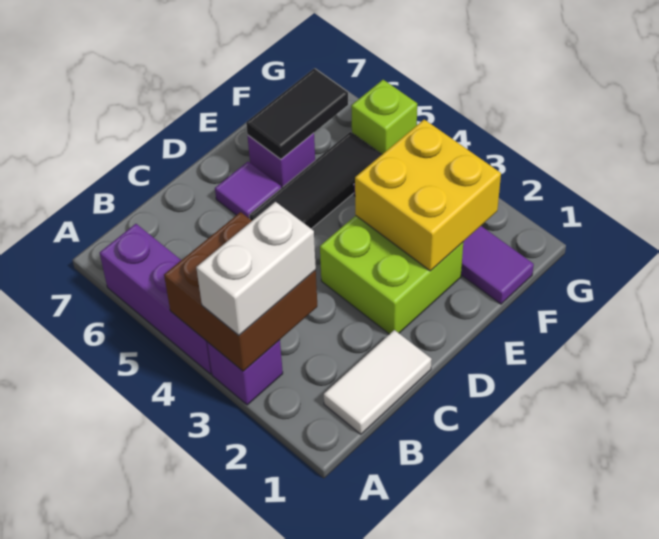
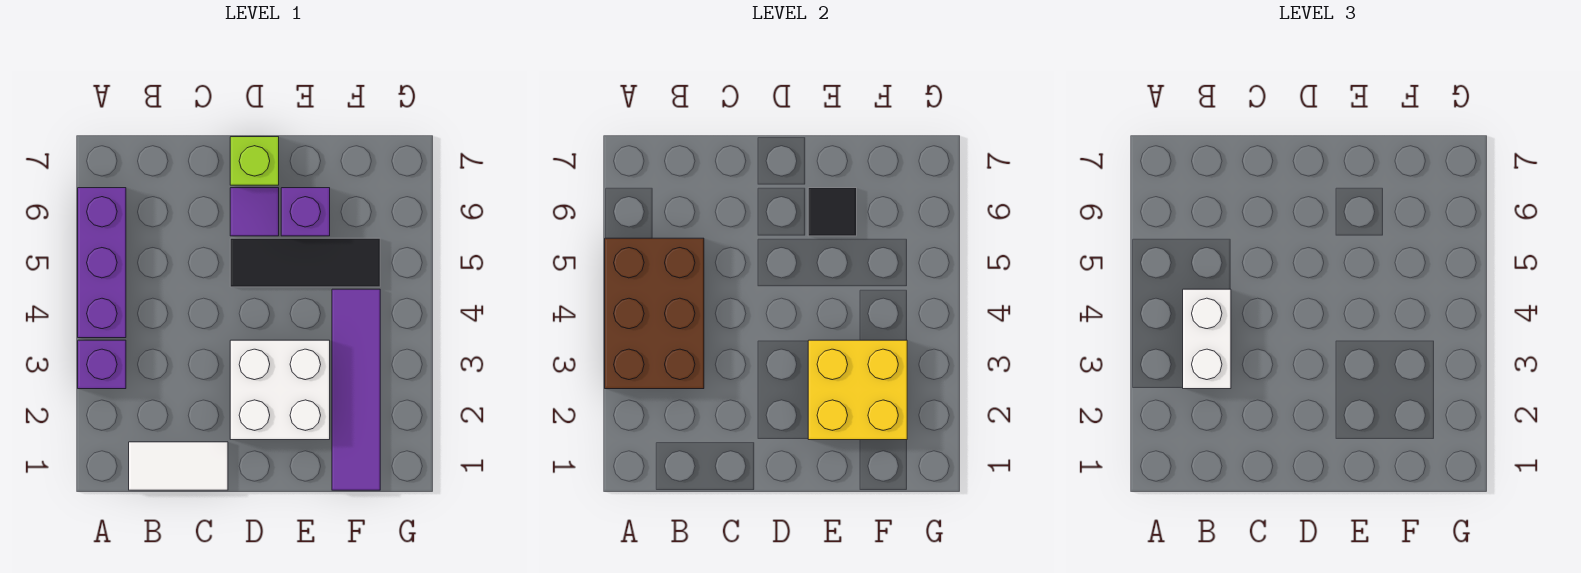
brown brick A3:B4 level 2 -> brown brick A3:B5 level 2
white brick A3:B3 level 3 -> white brick B3:B4 level 3
lime brick D2:E3 level 1 -> white brick D2:E3 level 1
black tile E6:F6 level 2 -> black tile E6 level 2
lime brick G5 level 1 -> lime brick D7 level 1

